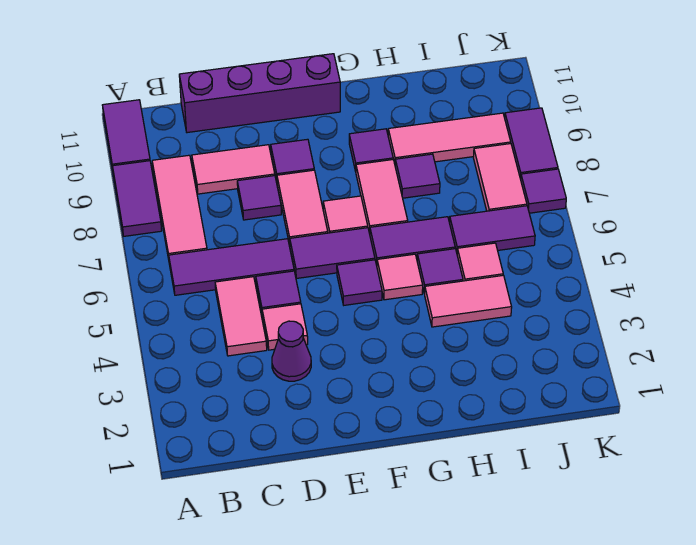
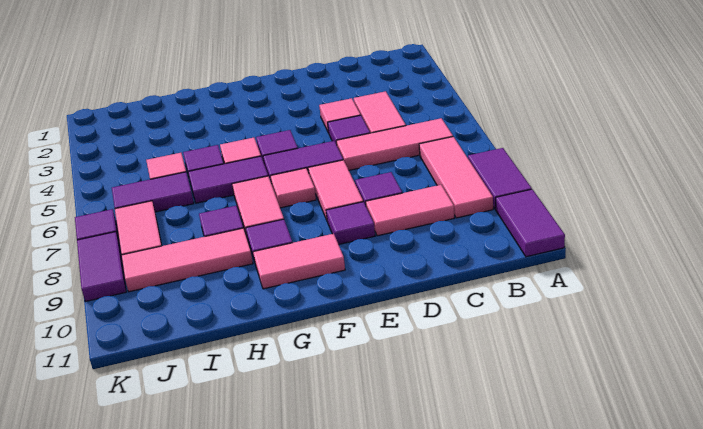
purple tile B6:D6 level 1 -> pink tile B6:D6 level 1
purple brick C11:F11 level 1 -> none
purple cone D3 level 1 -> none
pink tile H4:I4 level 1 -> pink tile F10:G10 level 1

